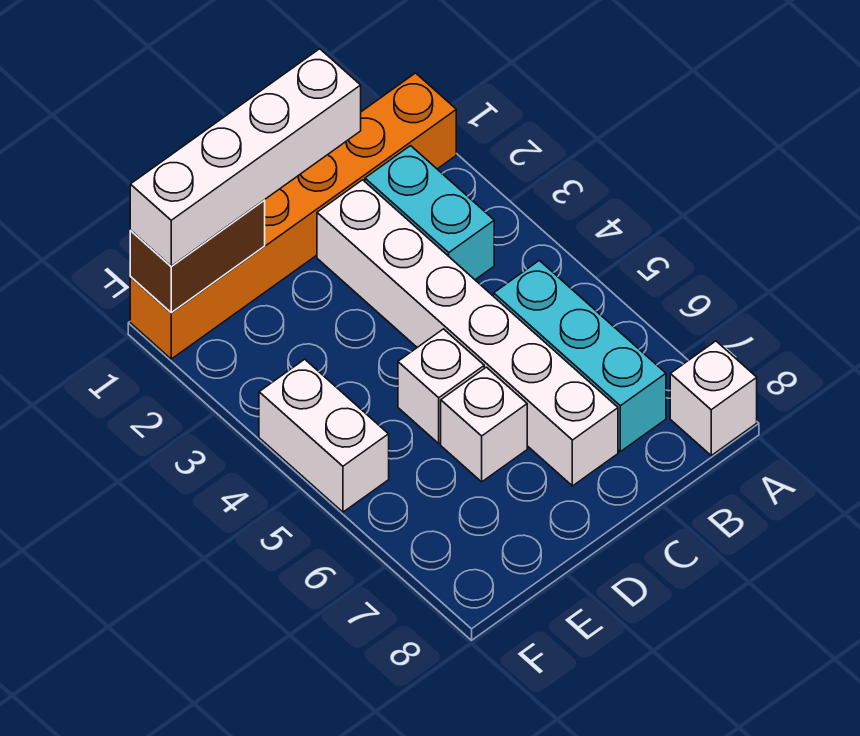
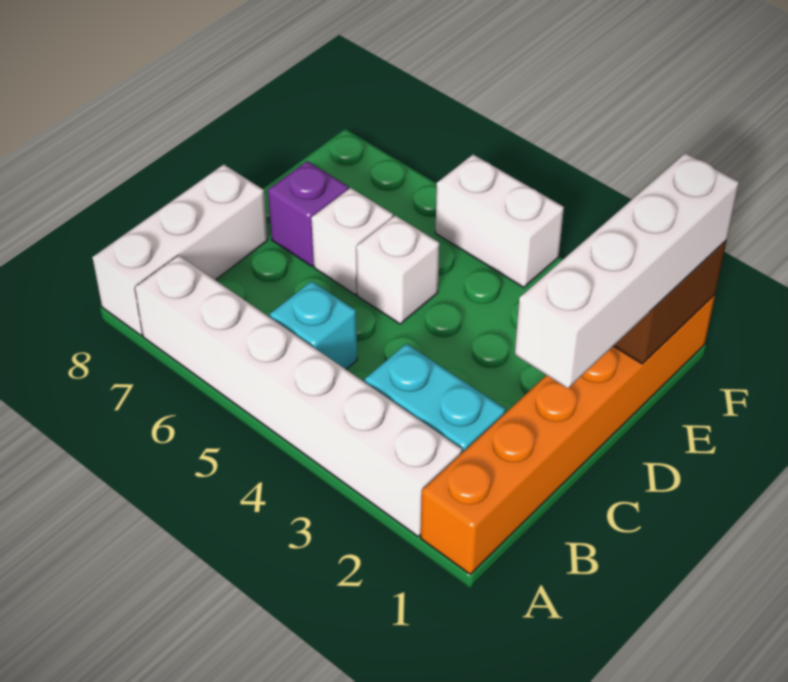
white brick A8 level 1 -> white brick A8:C8 level 1
cyan brick B5:B7 level 1 -> cyan brick B5 level 1
white brick C2:C7 level 1 -> white brick A2:A7 level 1
none -> purple brick D7 level 1

